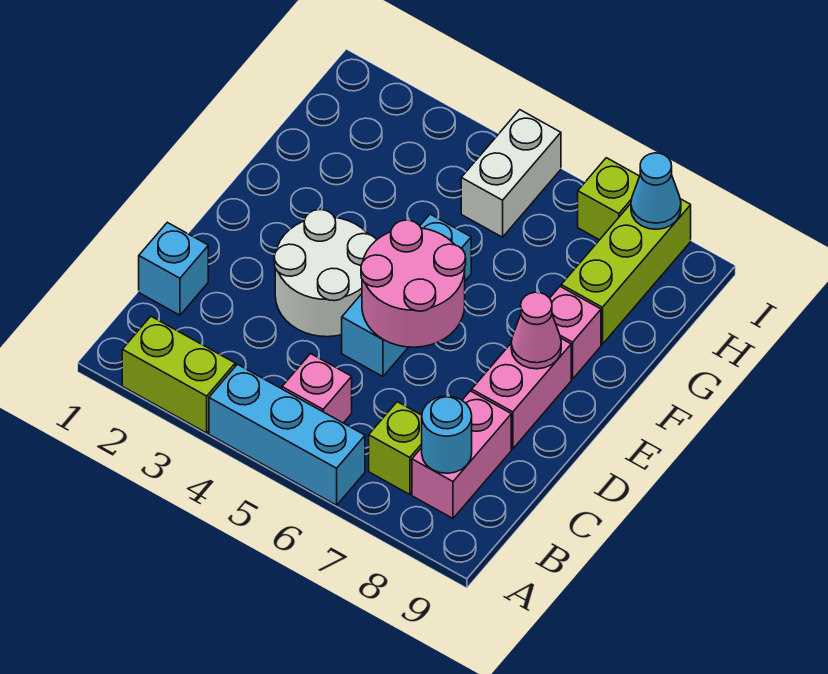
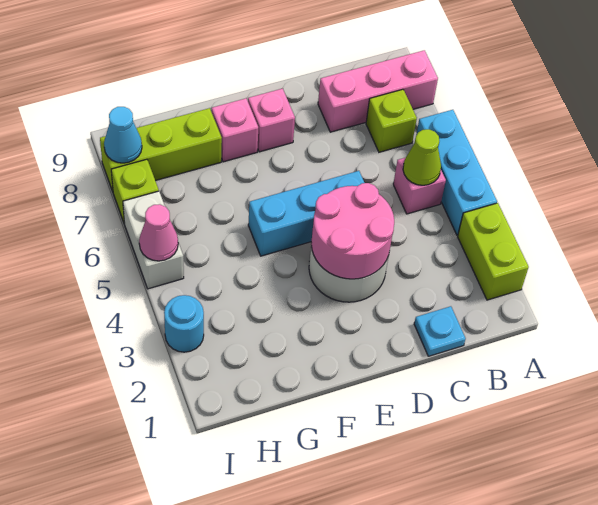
none -> lime cone B5 level 2
pink brick B8:C8 level 1 -> pink brick A8:C8 level 1
cyan round brick B8 level 2 -> cyan round brick I3 level 1
cyan brick C1 level 1 -> cyan plate C1 level 1
pink round brick D5:E6 level 2 -> pink round brick D3:E4 level 2
pink brick D8:E8 level 1 -> pink brick E8 level 1
pink cone E8 level 2 -> pink cone I5 level 2
white brick H5:I5 level 1 -> white brick I5:I6 level 1

